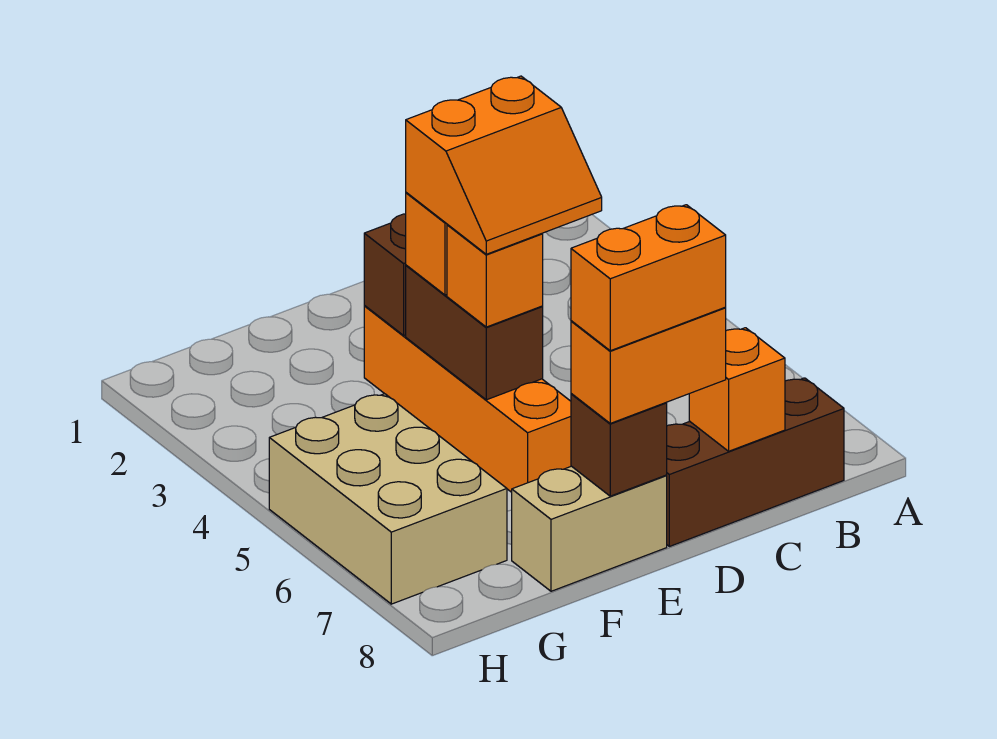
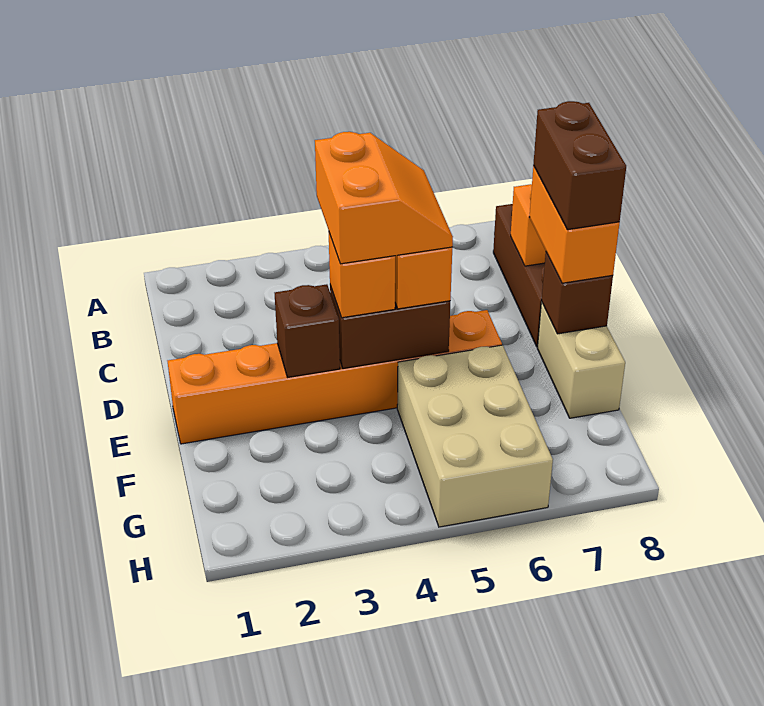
orange brick D8:E8 level 4 -> brown brick D8:E8 level 4
orange brick E3:E6 level 1 -> orange brick E1:E6 level 1
tan brick G5:H7 level 1 -> tan brick F5:H6 level 1

